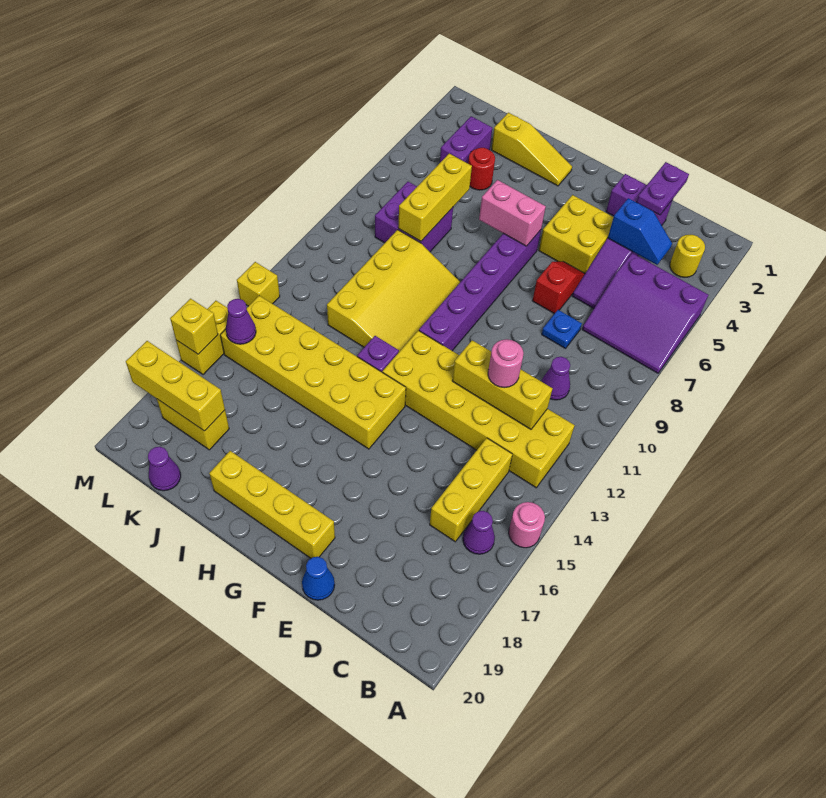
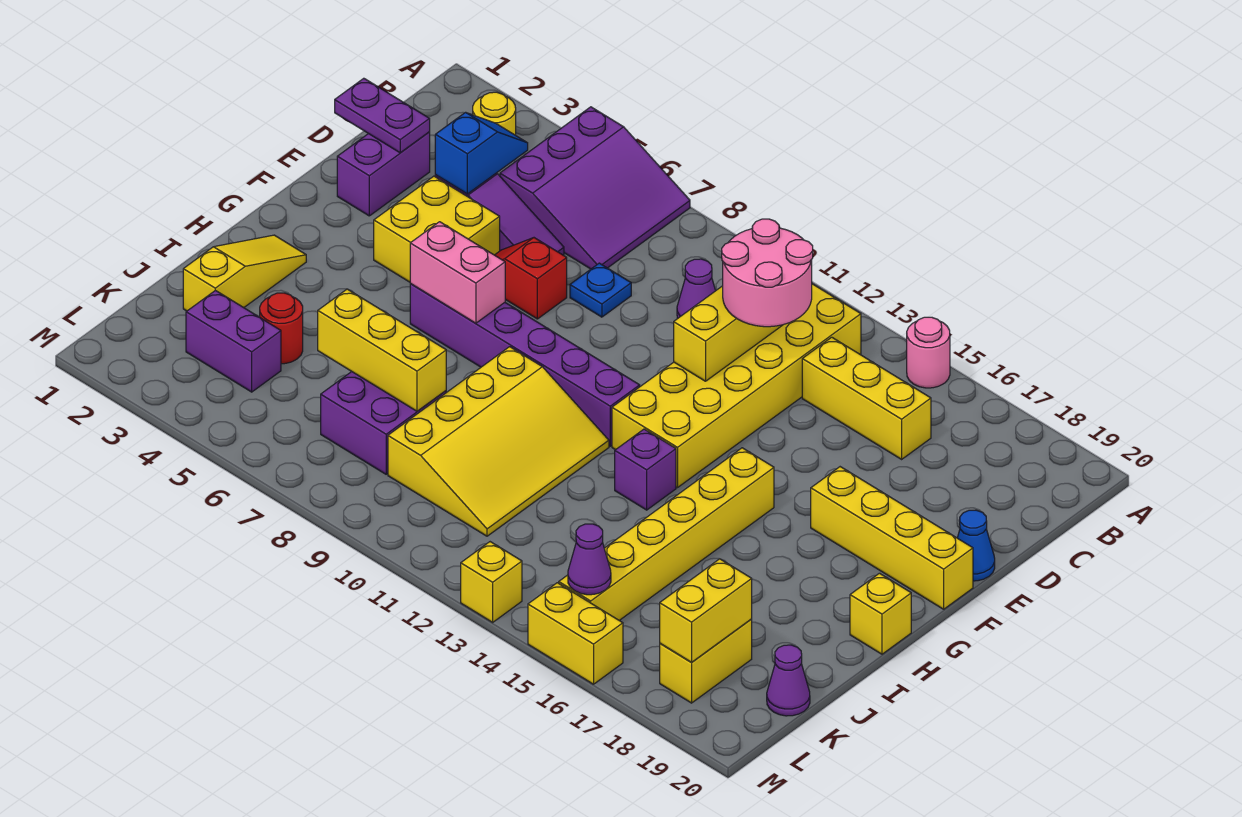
purple cone B16 level 1 -> none
pink round brick D12 level 3 -> pink round brick C12:D13 level 3
yellow brick F19:I19 level 1 -> yellow brick F17:F20 level 1
pink brick G6:H6 level 2 -> pink brick G6:G7 level 2
yellow brick G14:L15 level 1 -> yellow brick G15:L15 level 1
yellow slope H9:J12 level 1 top J -> yellow slope H9:K11 level 1 top 9
yellow brick K18:M18 level 2 -> yellow brick K18:L18 level 2
yellow brick M16 level 2 -> yellow brick H20 level 1

